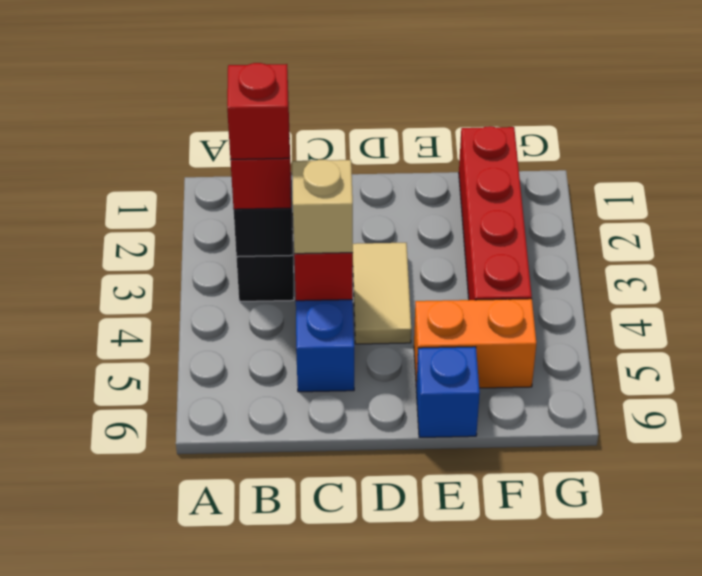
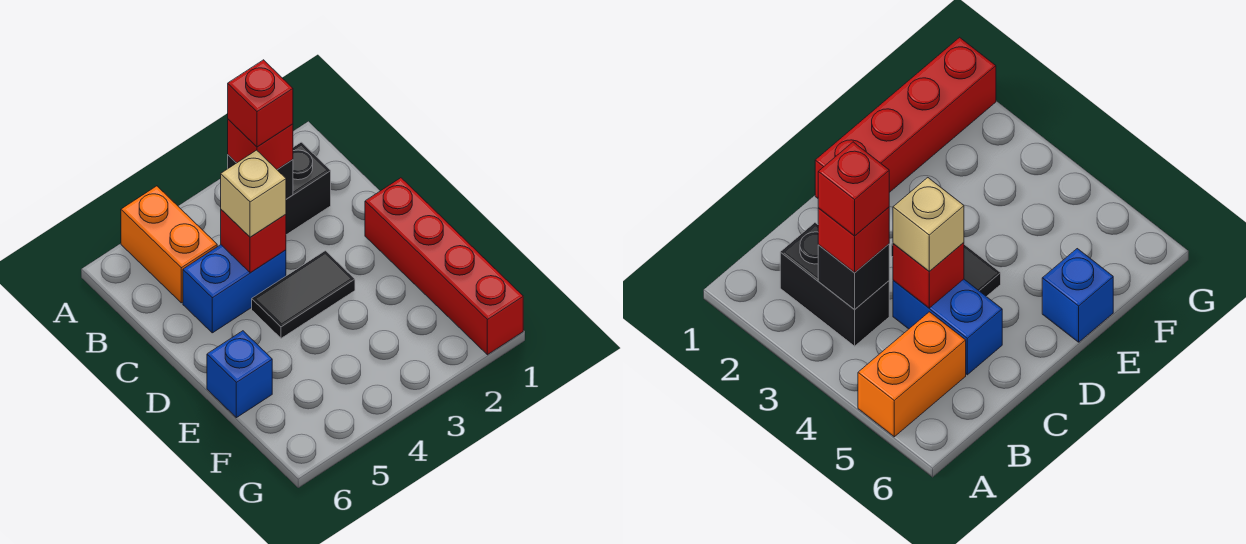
tan tile D3:D4 level 1 -> black tile D3:D4 level 1
orange brick E5:F5 level 1 -> orange brick A5:B5 level 1
red brick F1:F4 level 1 -> red brick D1:G1 level 1

